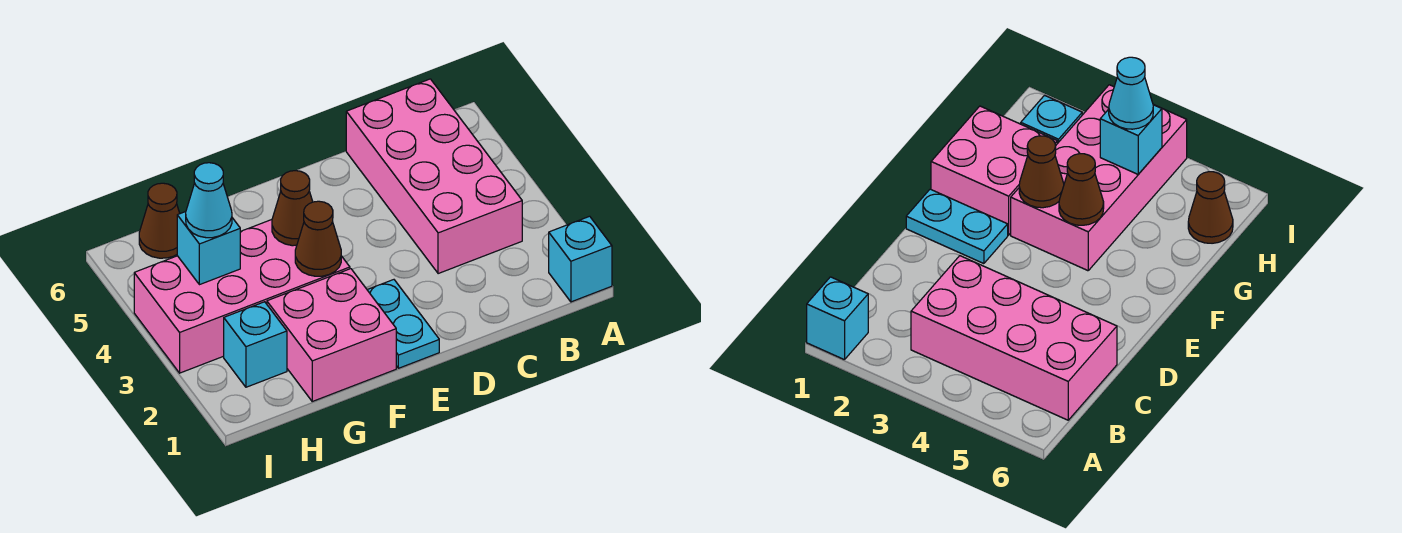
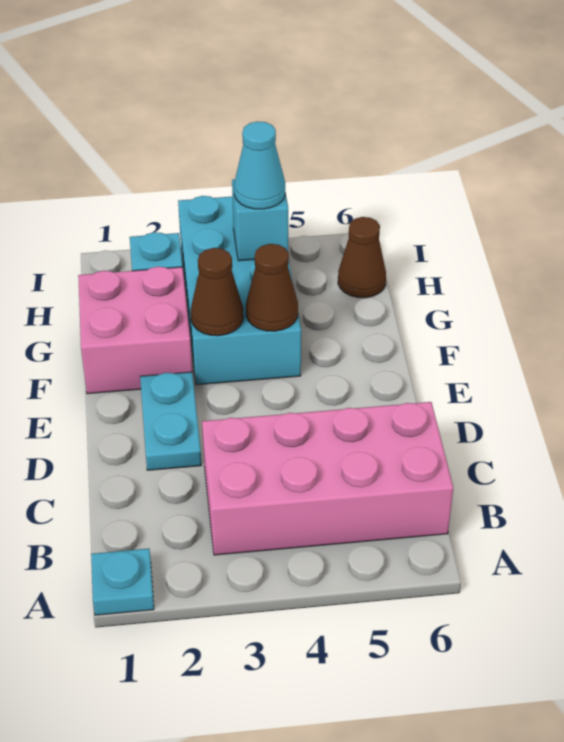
cyan brick A1 level 1 -> cyan plate A1 level 1
cyan plate E1:E2 level 1 -> cyan plate D2:E2 level 1
pink brick F3:I4 level 1 -> cyan brick F3:I4 level 1

